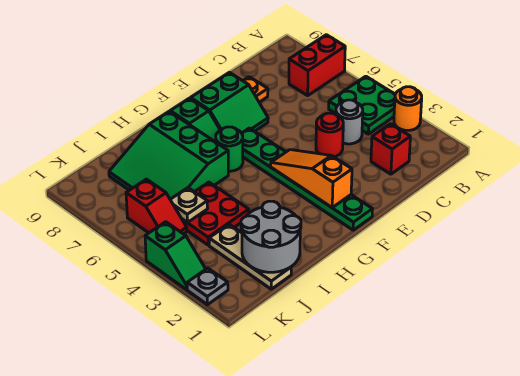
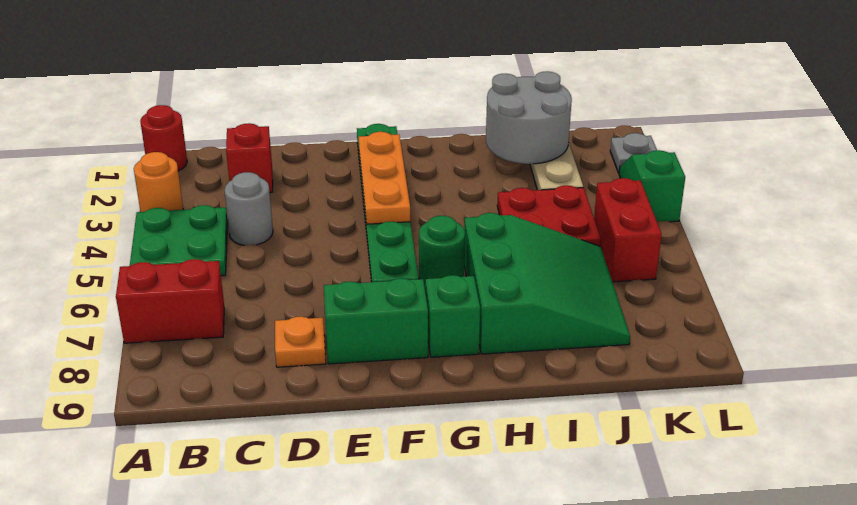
red round brick D4 level 1 -> red round brick A1 level 1
orange slope F2:F4 level 2 top 2 -> orange plate F2:F4 level 2
tan plate J5 level 2 -> none
red slope K5:K6 level 1 top 6 -> red brick K5:K6 level 1

